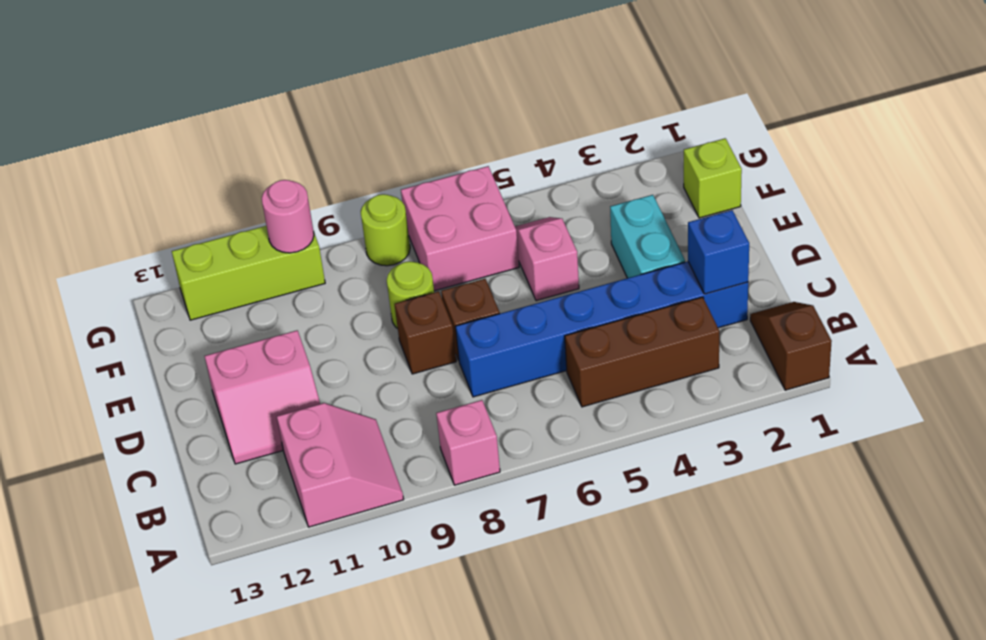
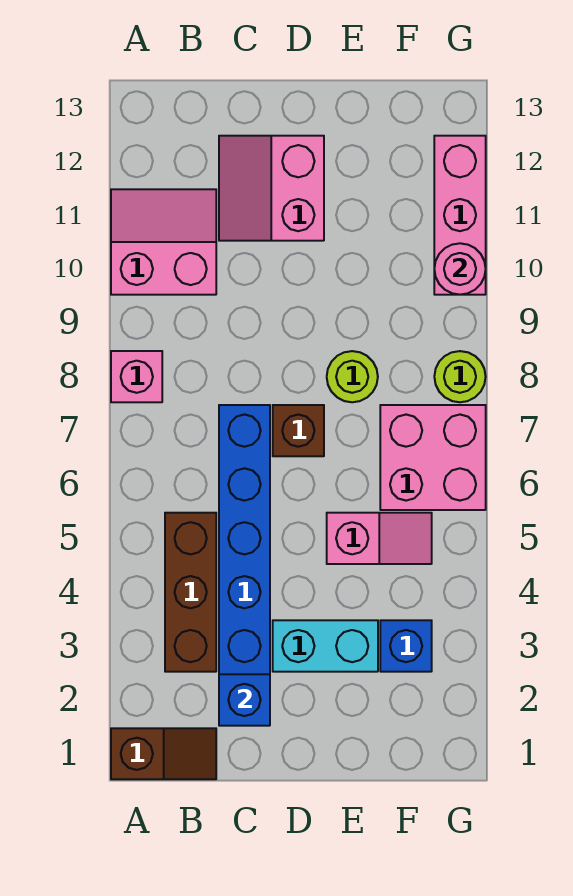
pink slope A10:B11 level 1 top 11 -> pink slope A10:B11 level 1 top 10
brown brick D8 level 1 -> none
lime brick F1 level 1 -> none
none -> blue brick F3 level 1
lime brick G10:G12 level 1 -> pink brick G10:G12 level 1

